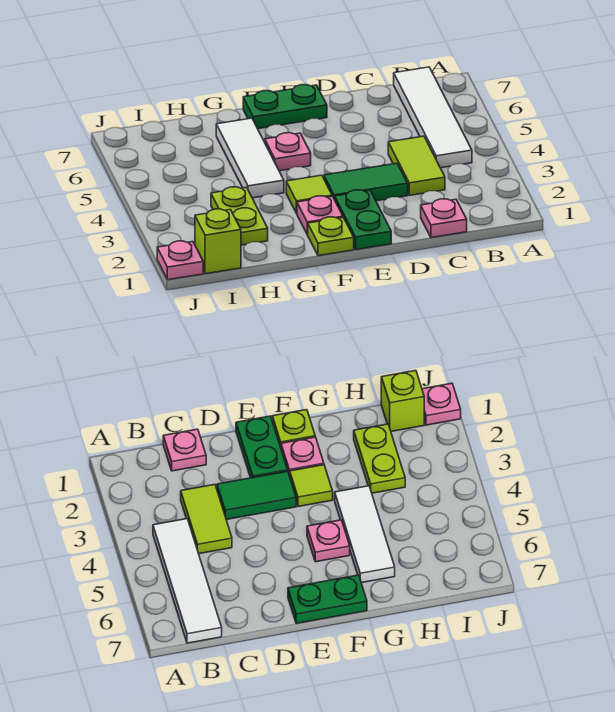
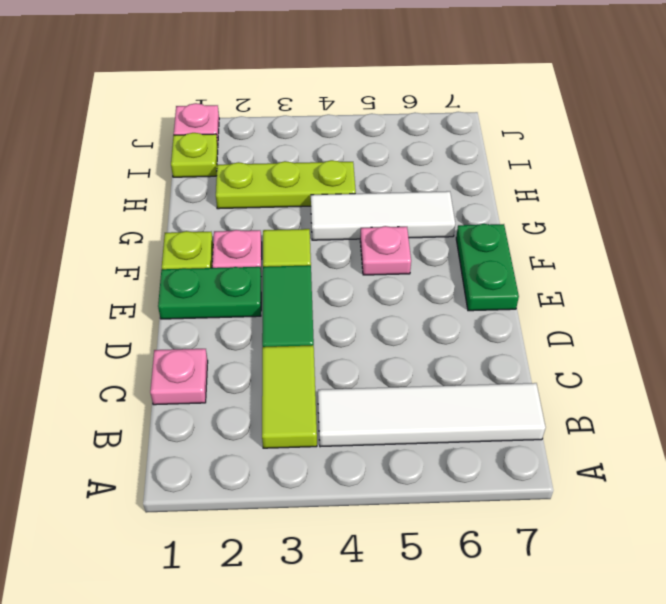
lime tile C3:C4 level 1 -> lime tile B3:C3 level 1
lime plate H2:H3 level 1 -> lime plate H2:H4 level 1
lime brick I1 level 1 -> lime plate I1 level 1

